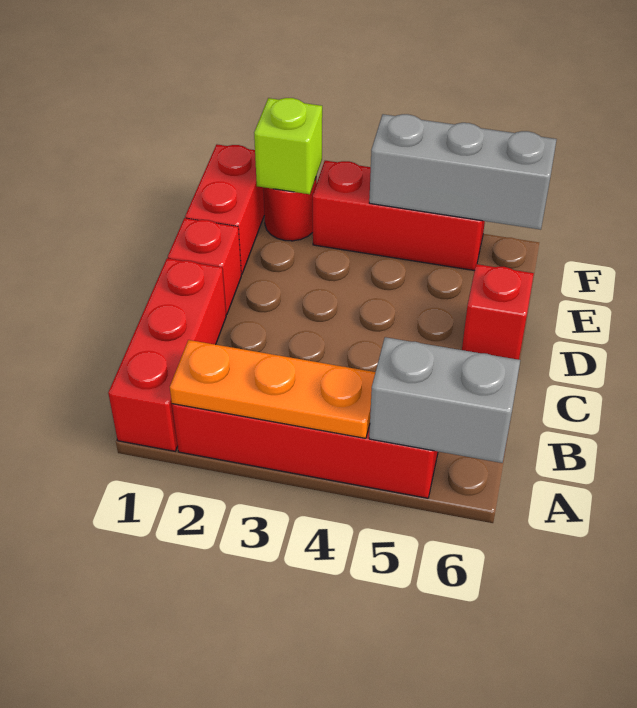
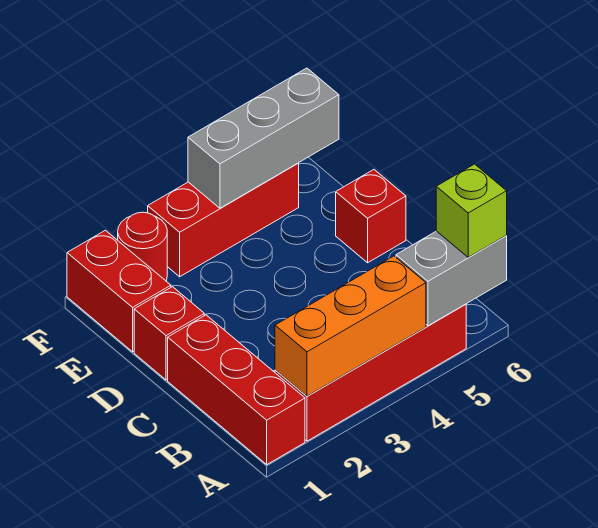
orange plate A2:A4 level 2 -> orange brick A2:A4 level 2
lime brick F2 level 2 -> lime brick A6 level 3

